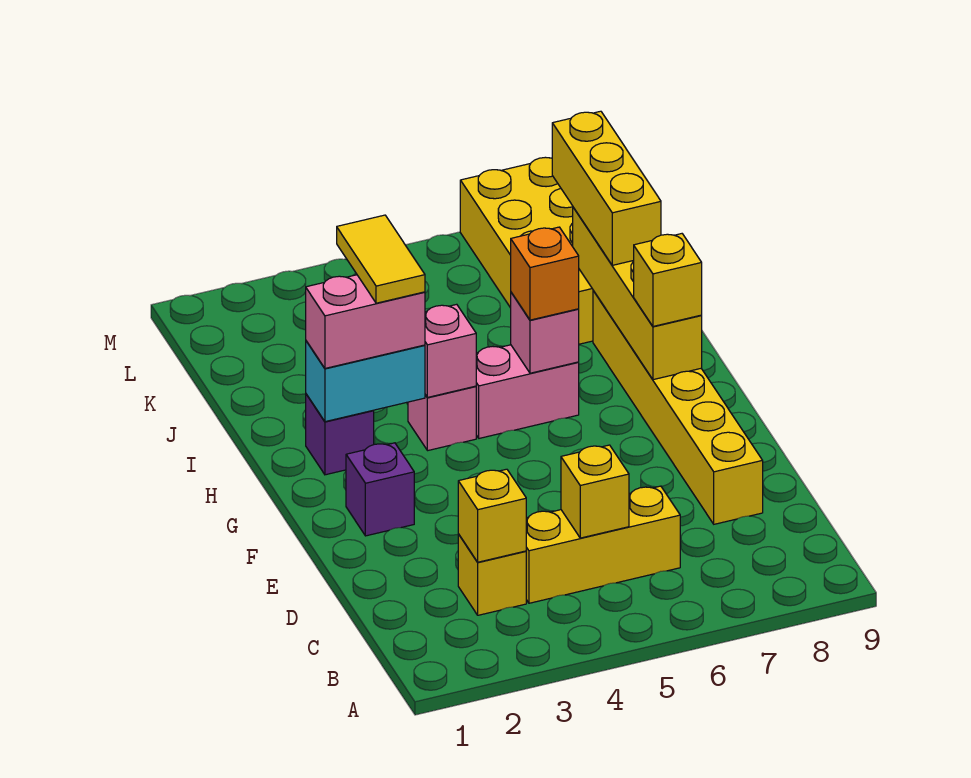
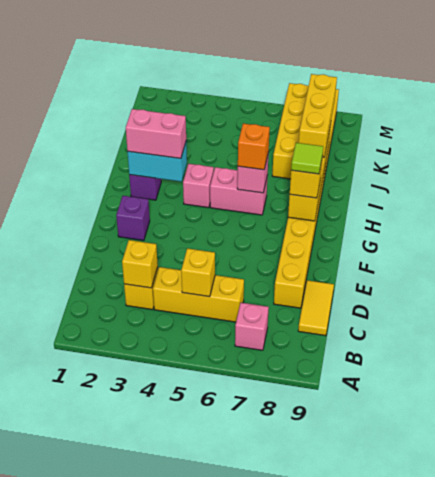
none -> lime tile G8 level 4
yellow tile H3:I3 level 4 -> yellow tile C9:D9 level 1
pink brick H4 level 2 -> pink brick B7 level 1

